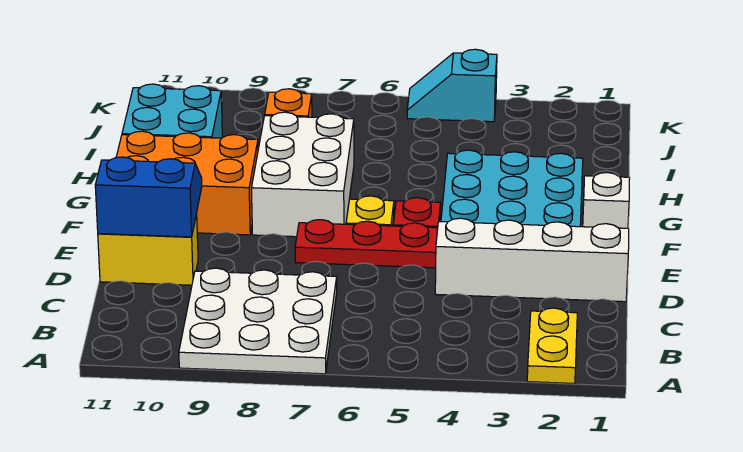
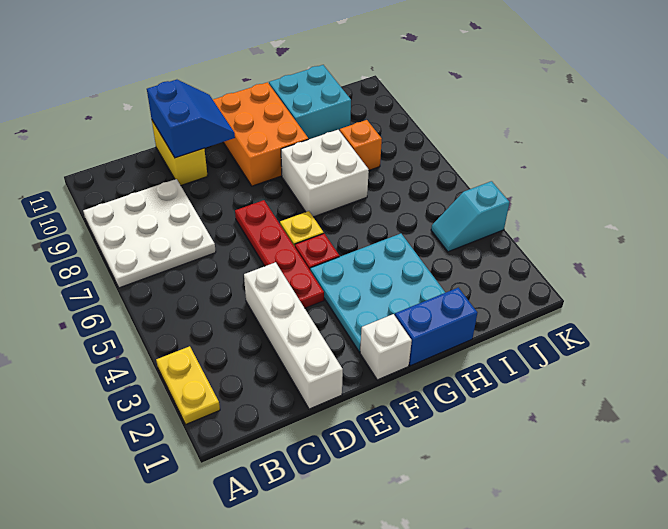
yellow plate A2:B2 level 1 -> yellow plate A2:A3 level 1
white brick F7:H8 level 1 -> white brick G7:H8 level 1
none -> blue brick G1:H1 level 1
cyan slope K4:K5 level 1 top 4 -> cyan slope J4:K4 level 1 top K

